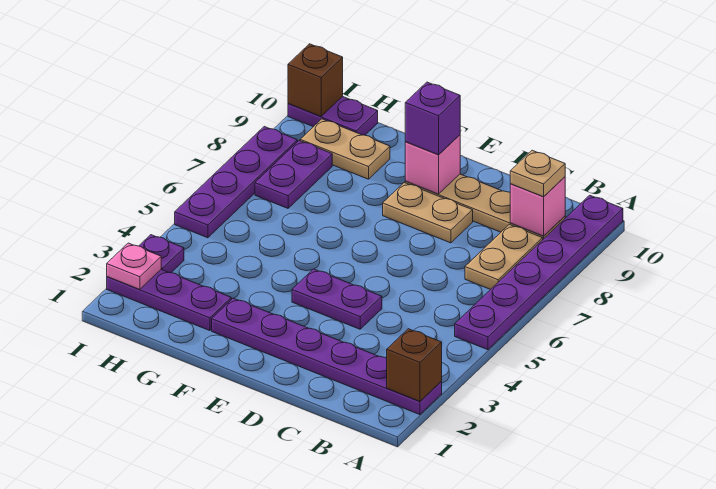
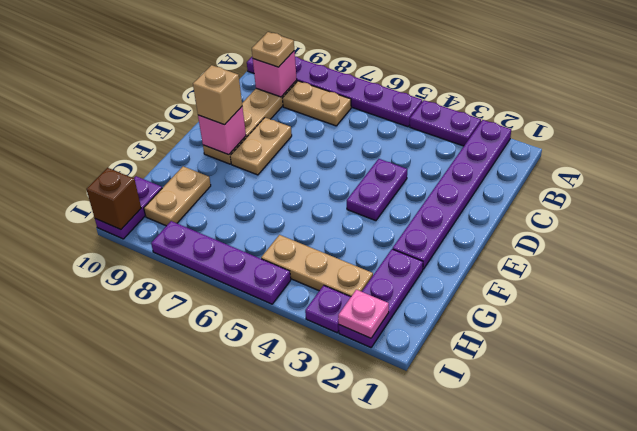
brown brick A2 level 2 -> none
purple brick E9 level 3 -> tan brick E9 level 3
none -> tan plate H3:H5 level 1
purple plate H7:H8 level 1 -> purple plate A3:A4 level 1

